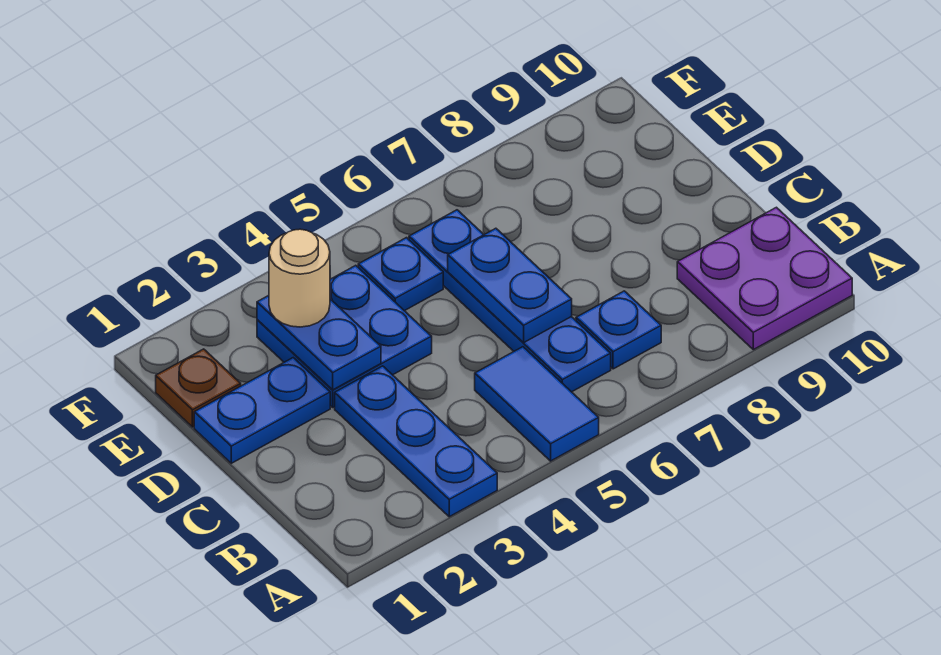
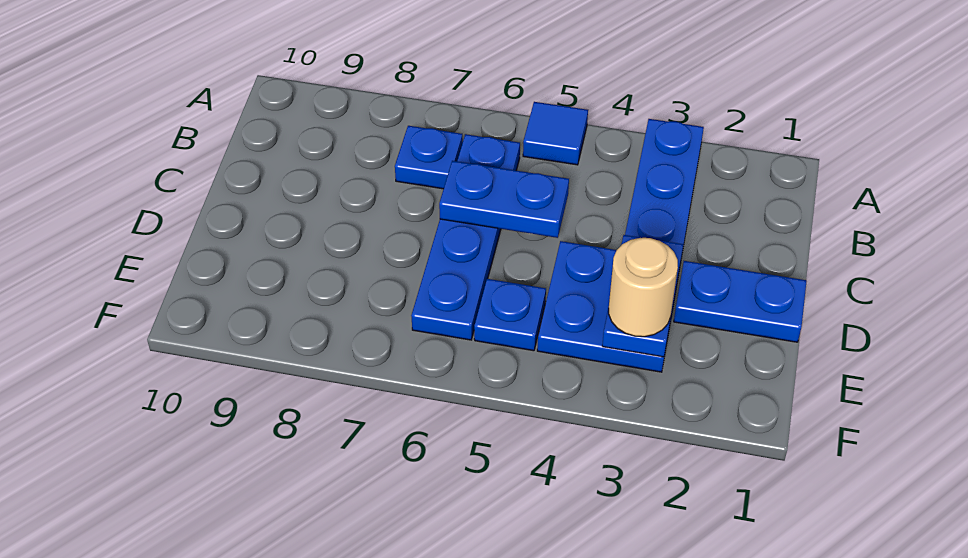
blue tile A5:B5 level 1 -> blue tile A5 level 1
purple plate A9:B10 level 1 -> none
blue plate C6:D6 level 2 -> blue plate C5:C6 level 2
brown plate E1 level 1 -> none

